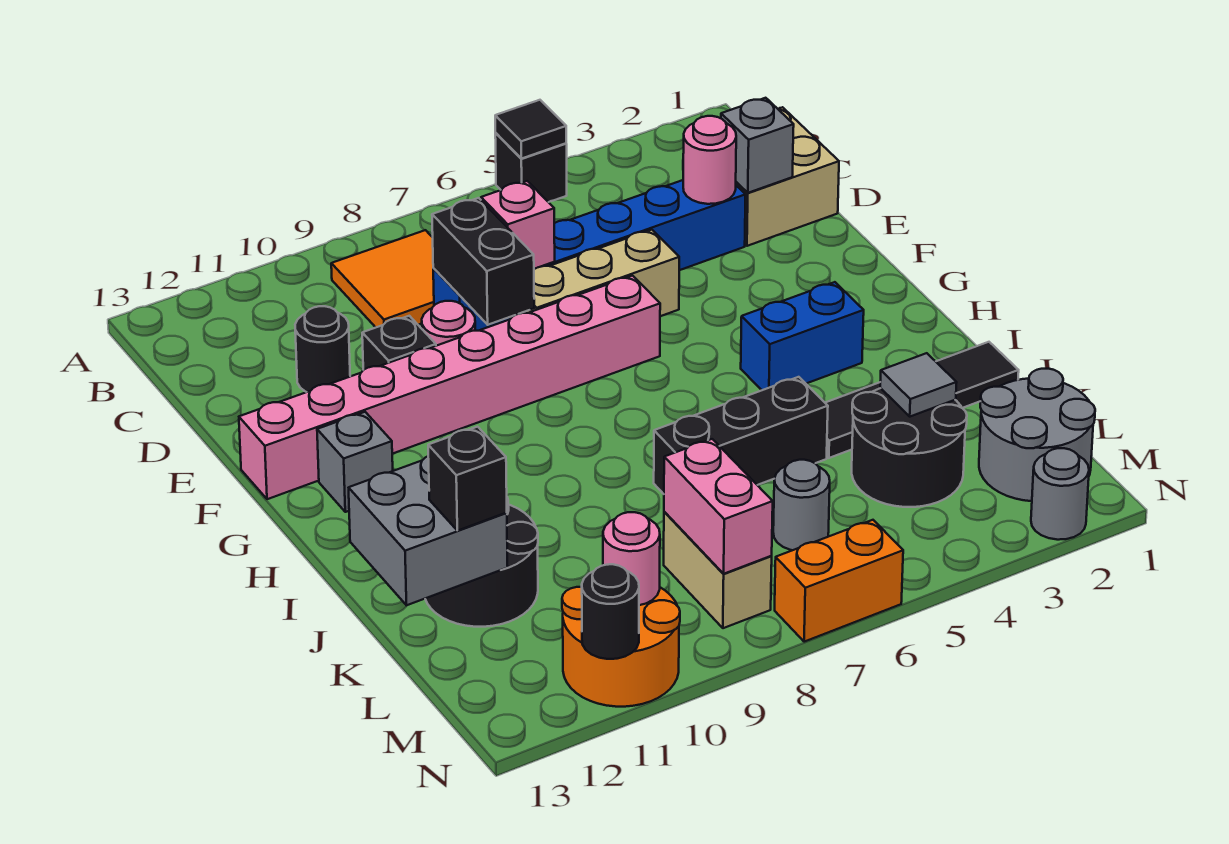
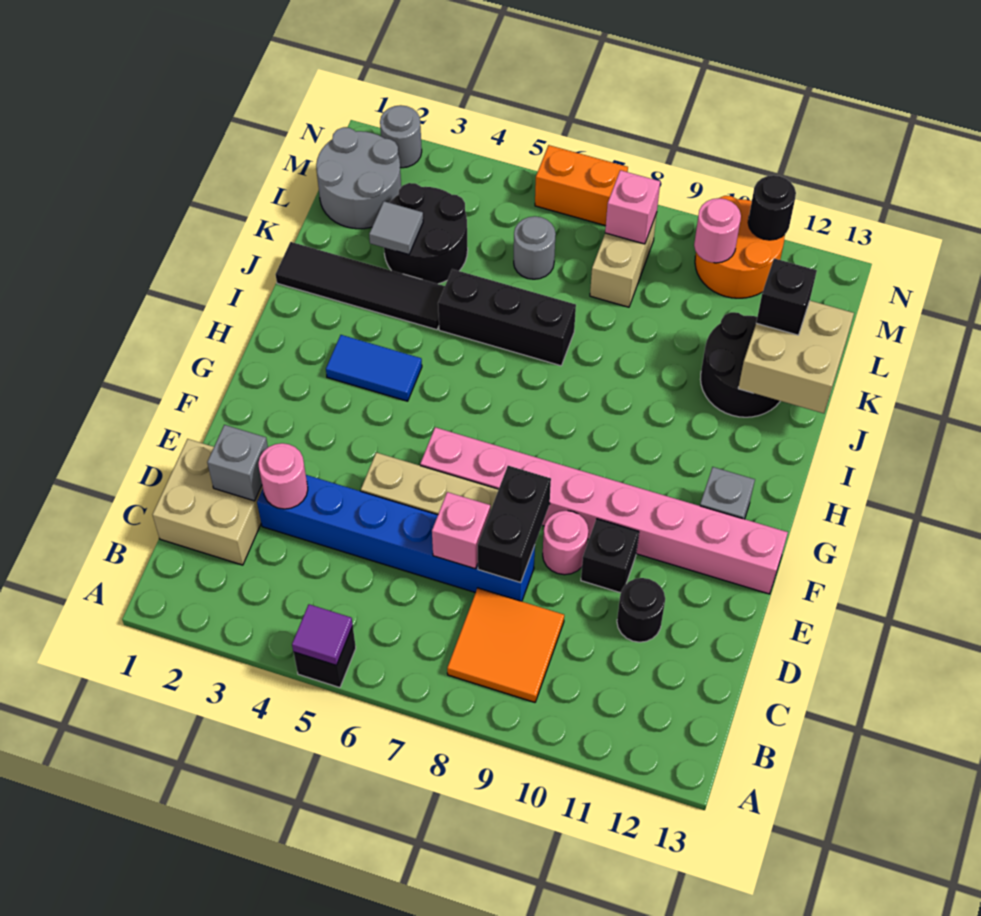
black tile A5 level 2 -> purple tile A5 level 2
blue brick H3:H4 level 1 -> blue tile H3:H4 level 1
grey brick J12:K13 level 2 -> tan brick J12:K13 level 2
pink brick L8:M8 level 2 -> pink brick M8 level 2

